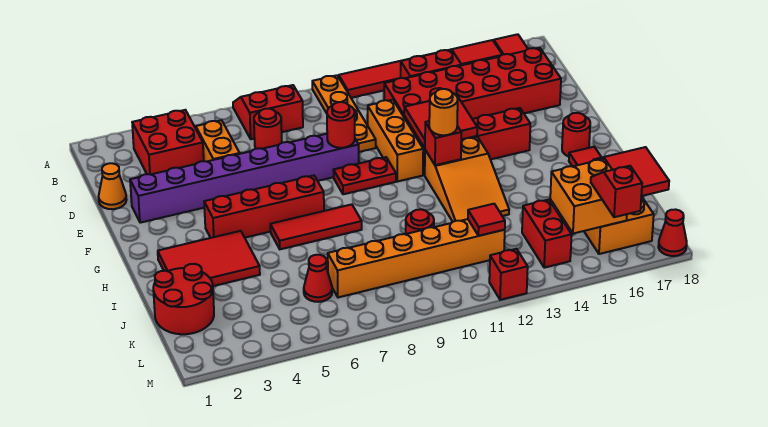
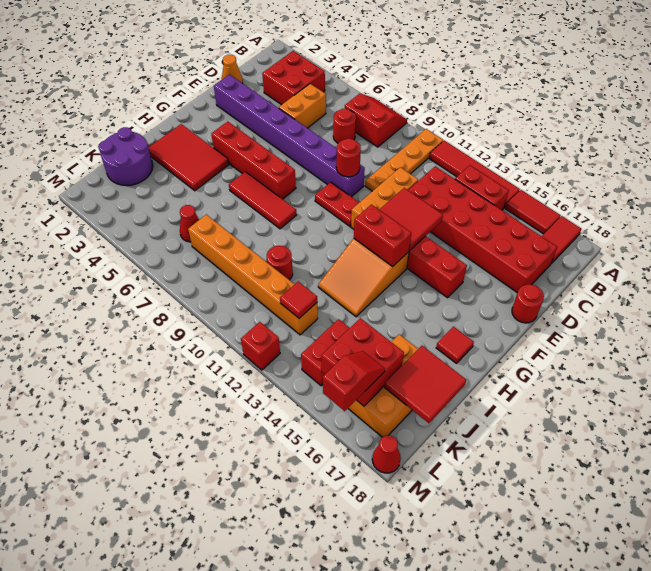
red brick G12 level 2 -> red brick G12:G13 level 2
orange round brick G12 level 3 -> none
red round brick G17 level 1 -> red round brick E18 level 1
red round brick J1:K2 level 1 -> purple round brick J1:K2 level 1
orange brick K15:L16 level 2 -> red brick K15:L16 level 2

